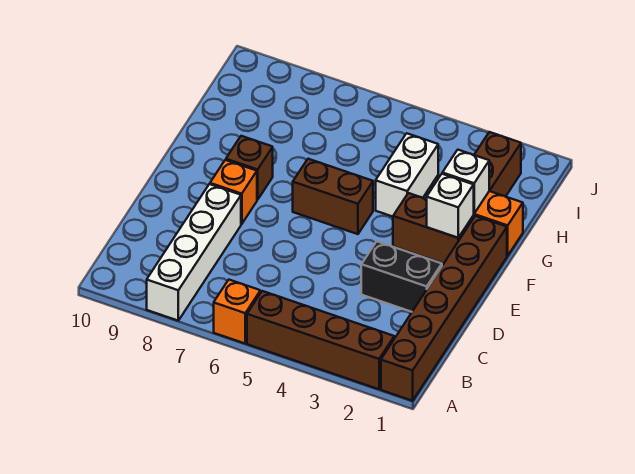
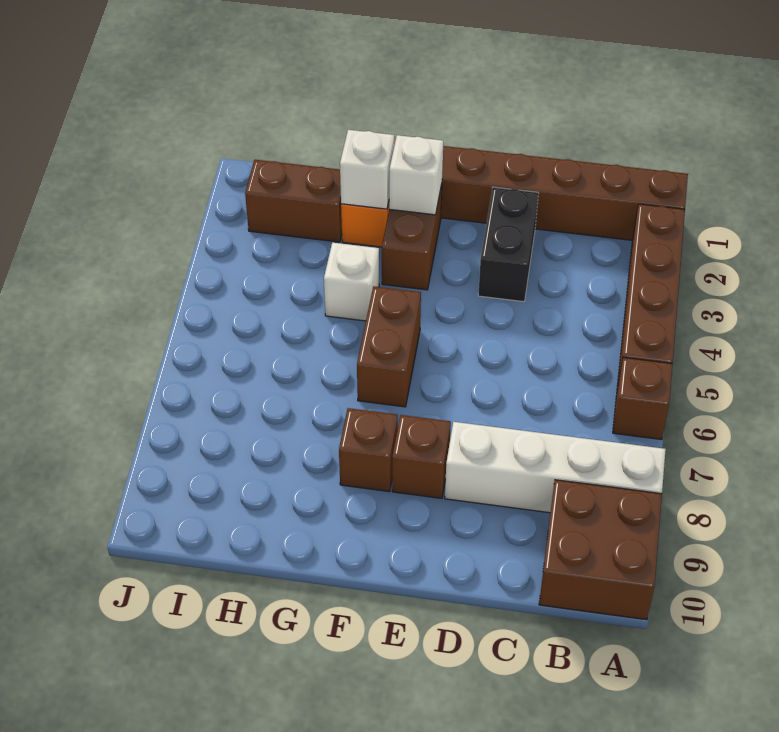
orange brick A6 level 1 -> brown brick A6 level 1
none -> brown brick A9:B10 level 1
orange brick E8 level 1 -> brown brick E8 level 1
white brick G4:H4 level 1 -> white brick G4 level 1

